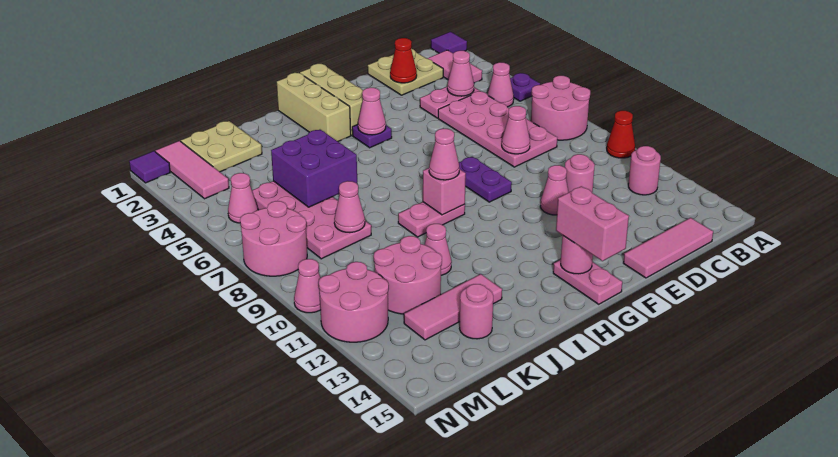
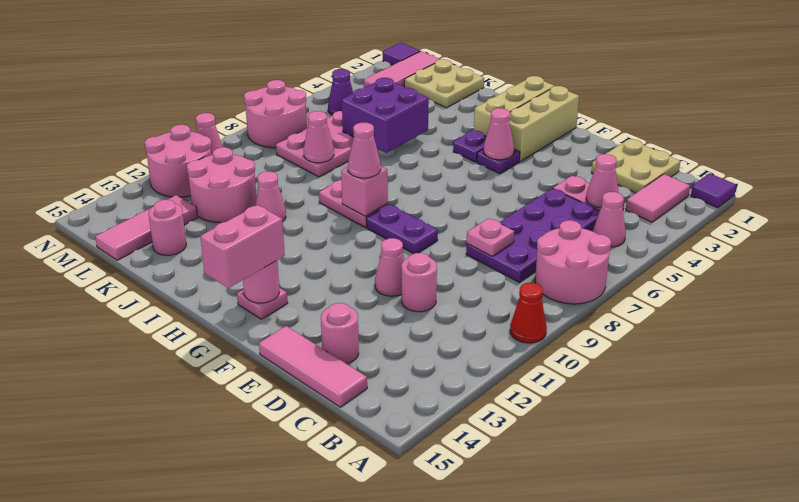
purple plate A5 level 1 -> purple plate H4 level 1
pink round brick B12 level 1 -> pink round brick D14 level 1
pink plate C5:D8 level 1 -> purple plate C5:D8 level 1
red cone D2 level 2 -> none
pink cone D8 level 2 -> pink plate D8 level 2
purple plate F8:F9 level 1 -> purple plate F9:G9 level 1
pink plate G14:G15 level 1 -> pink plate G14 level 1
pink tile J13:L13 level 1 -> pink tile L13:L15 level 1
pink cone M5 level 1 -> purple cone M5 level 1

